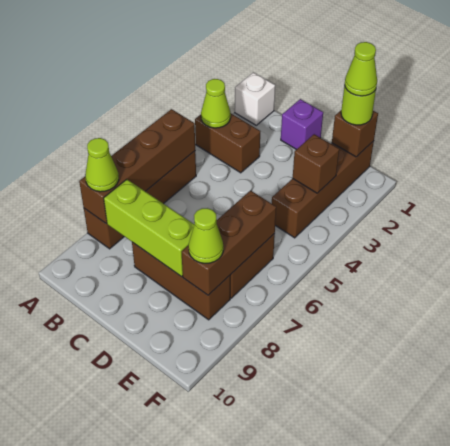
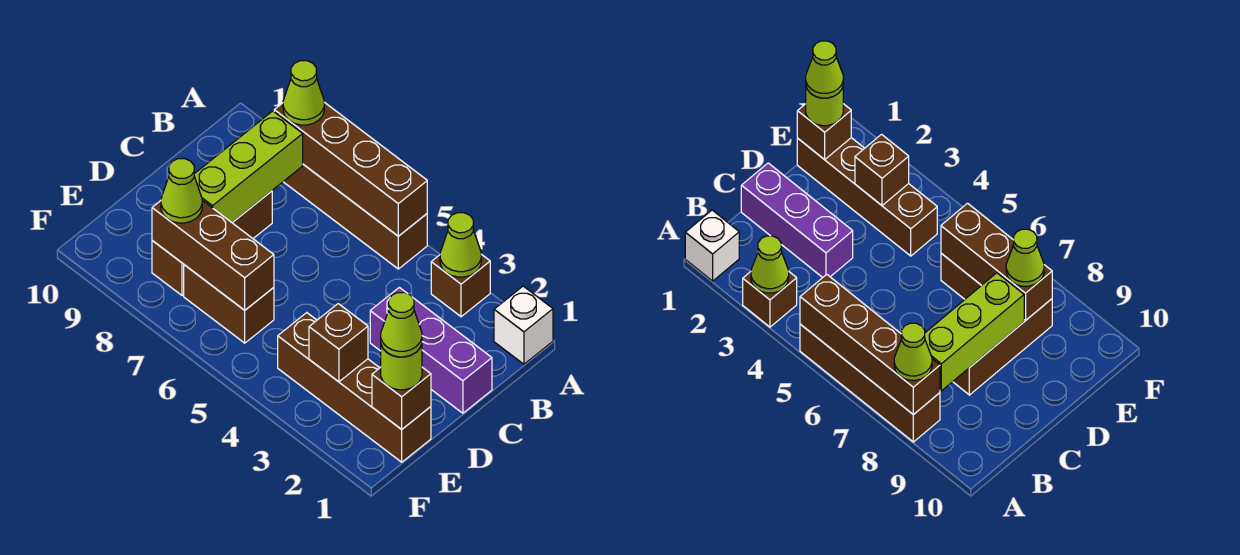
brown brick A3:B3 level 1 -> brown brick A3 level 1
purple brick C1 level 1 -> purple brick C1:C3 level 1

